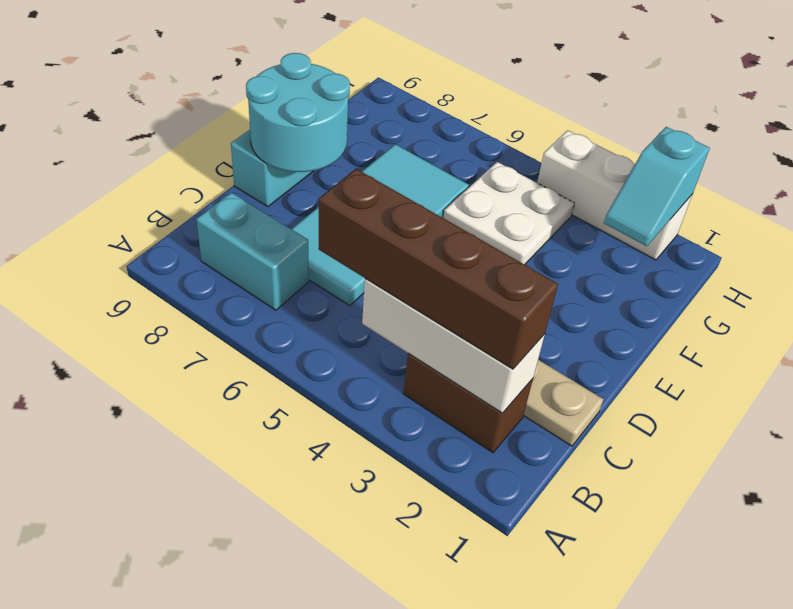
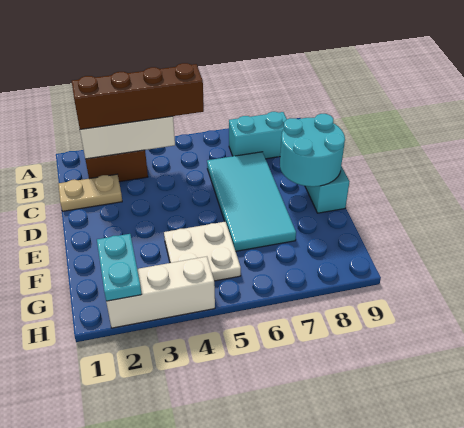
cyan slope G2:H2 level 2 top H -> cyan plate G2:H2 level 2

